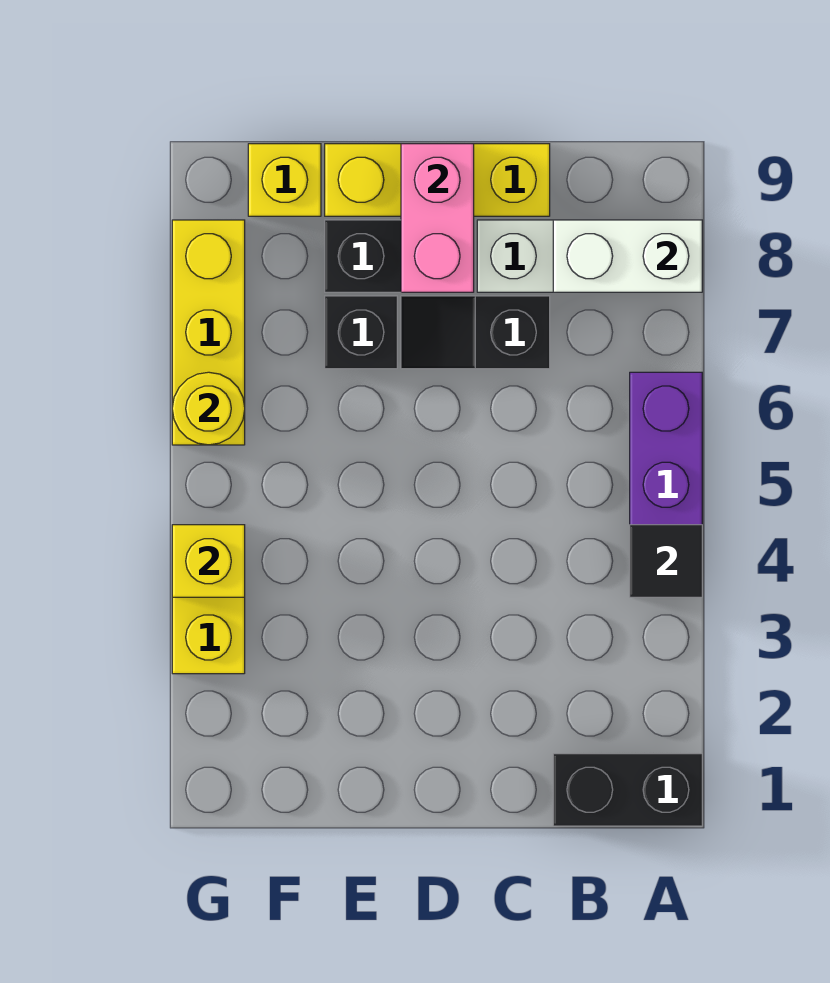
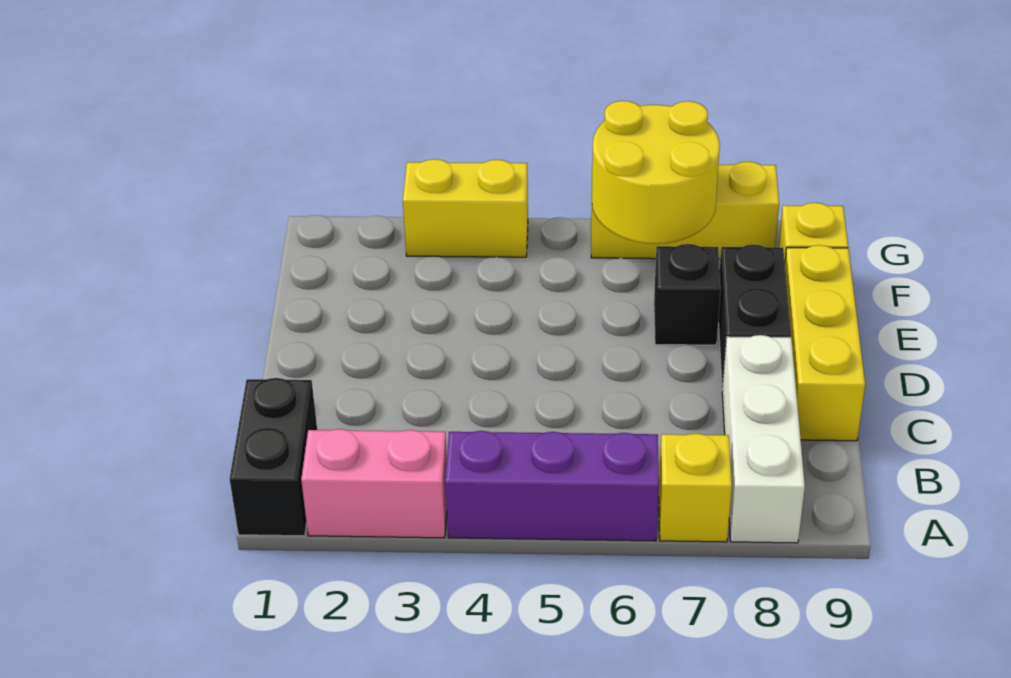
black tile A4 level 2 -> none
white brick A8:B8 level 2 -> none
black slope C7:D7 level 1 top C -> none
pink brick D8:D9 level 2 -> pink brick A2:A3 level 1
yellow brick G4 level 2 -> yellow brick A7 level 1
yellow round brick G6 level 2 -> yellow round brick F6:G7 level 2

